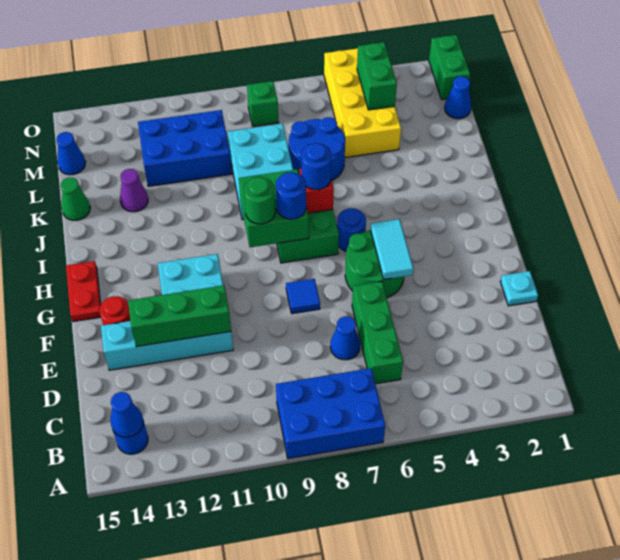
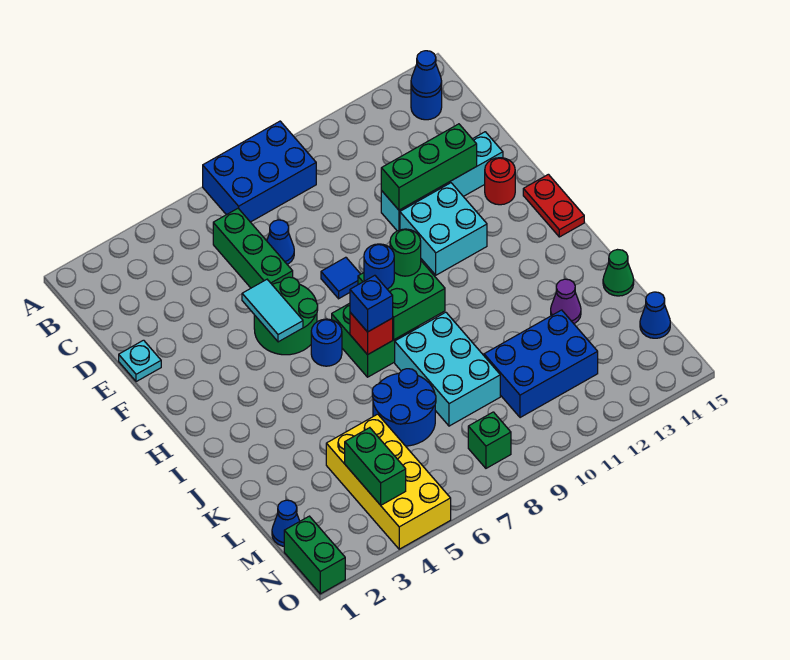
blue round brick I7 level 3 -> blue brick I7 level 3

